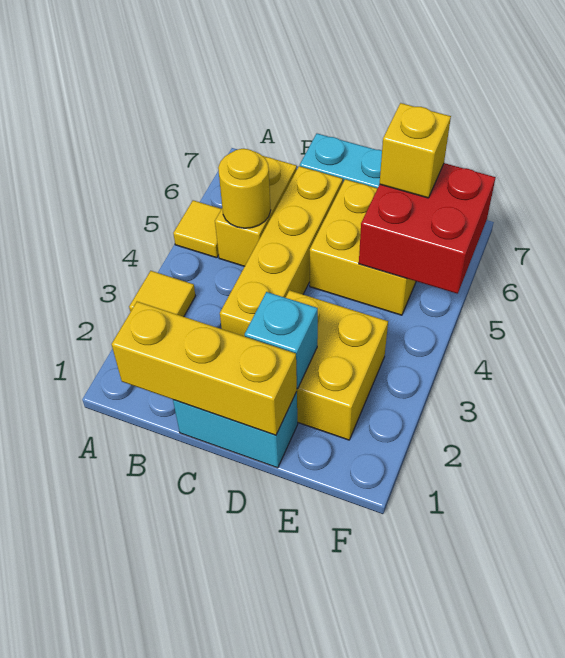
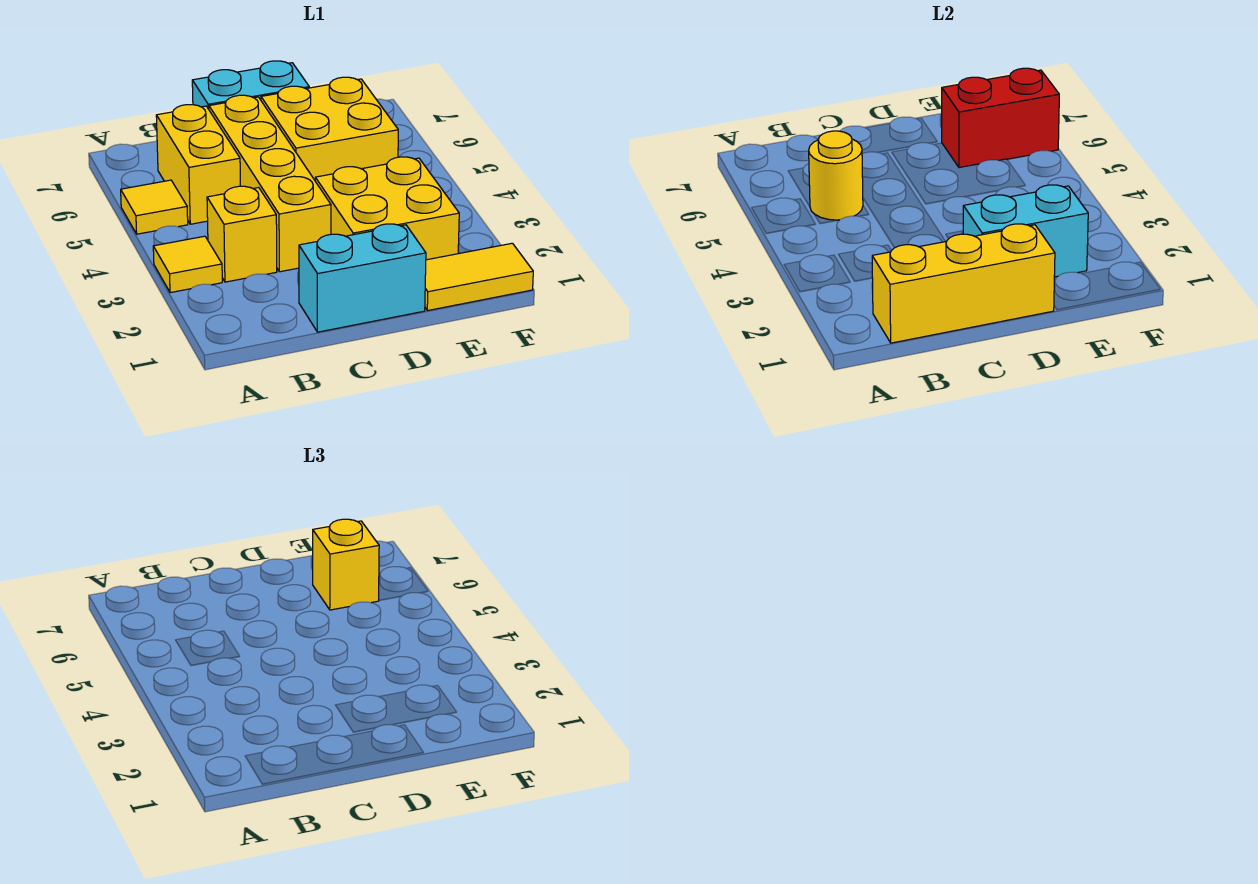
none -> yellow brick B3 level 1
cyan brick D2 level 2 -> cyan brick D2:E2 level 2
none -> yellow tile E1:F1 level 1
red brick E5:F6 level 2 -> red brick E6:F6 level 2

